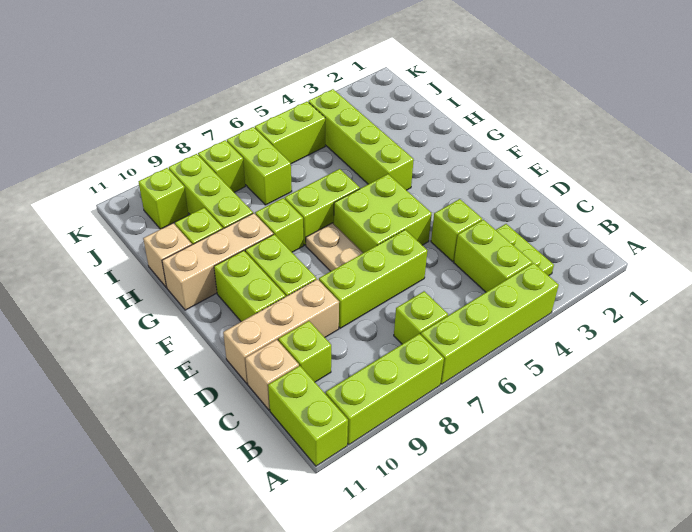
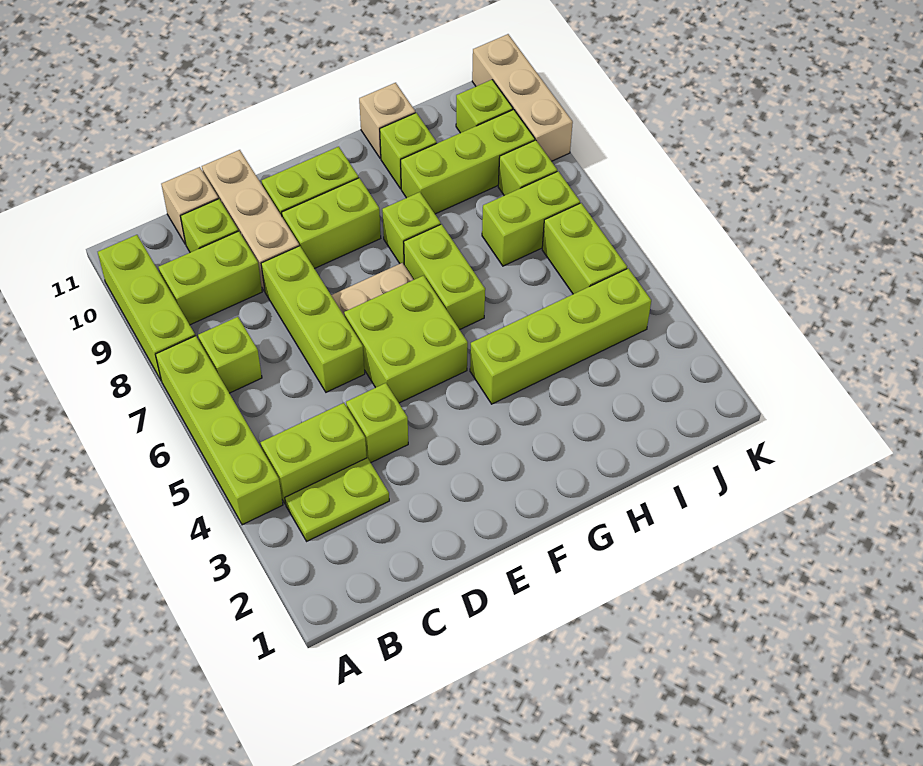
lime brick A11:B11 level 1 -> lime brick B9:C9 level 1
tan brick G9:G11 level 1 -> tan brick K9:K11 level 1

